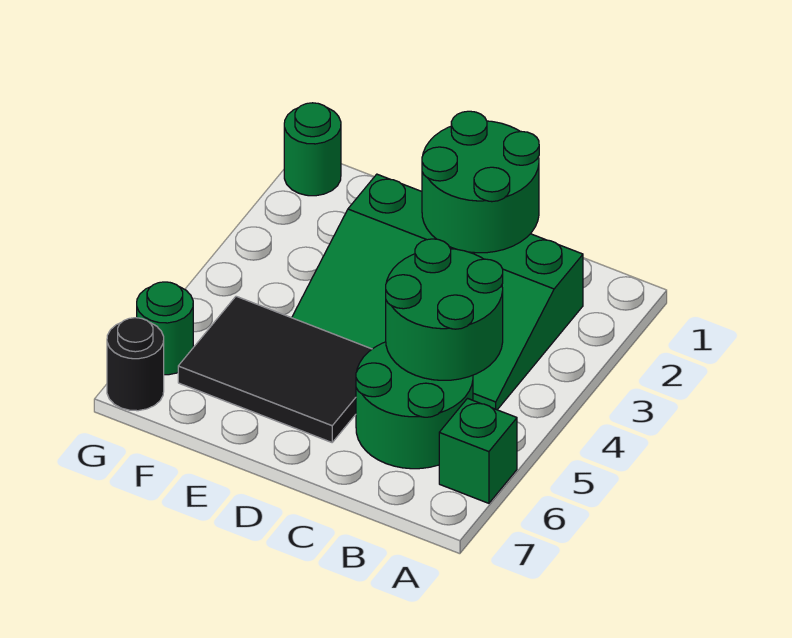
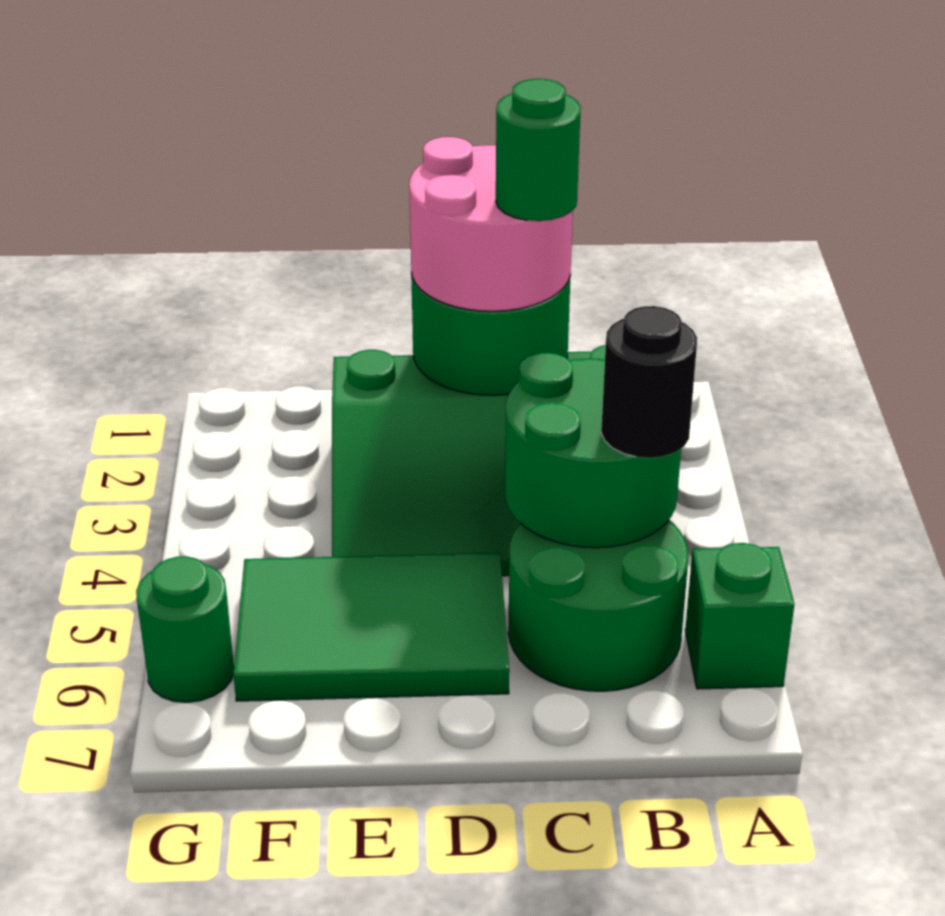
none -> pink round brick C1:D2 level 3
black tile D5:F6 level 1 -> green tile D5:F6 level 1
green round brick G1 level 1 -> green round brick C2 level 4
black round brick G7 level 1 -> black round brick B5 level 3

